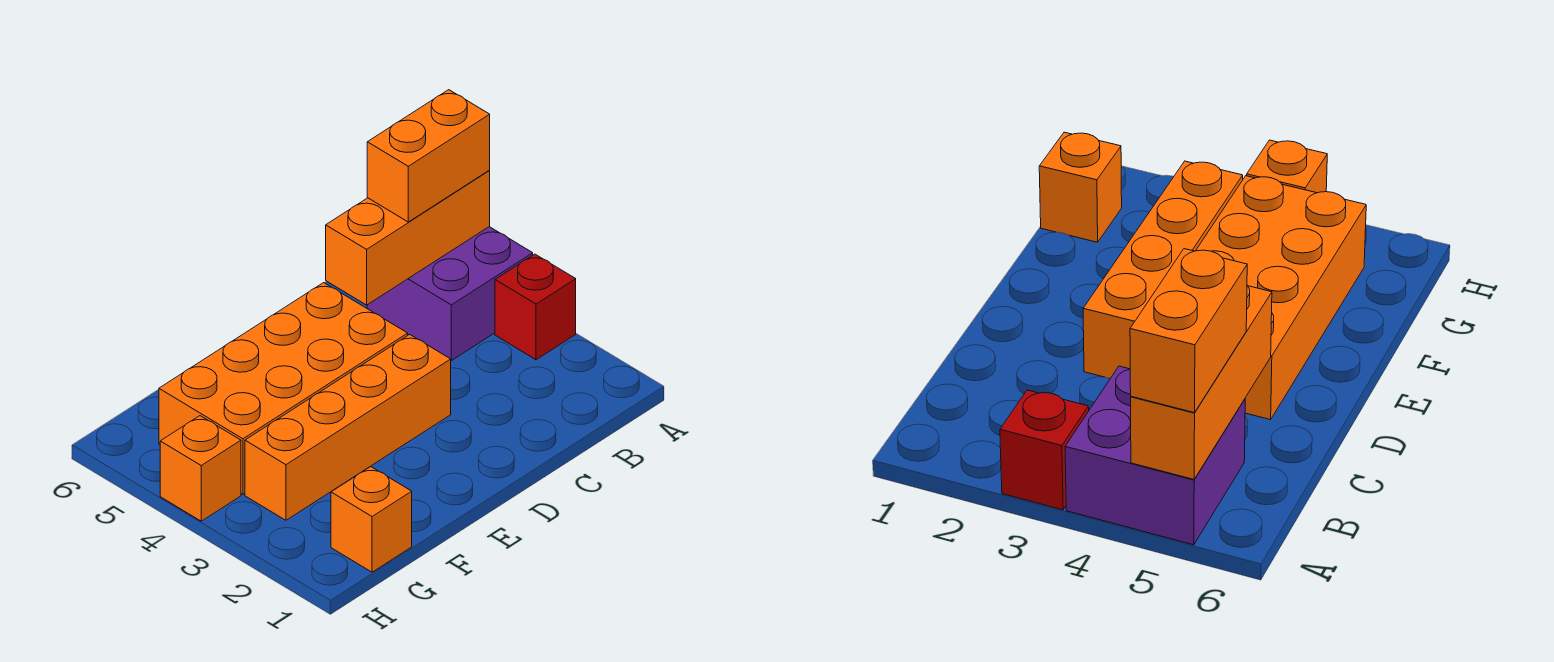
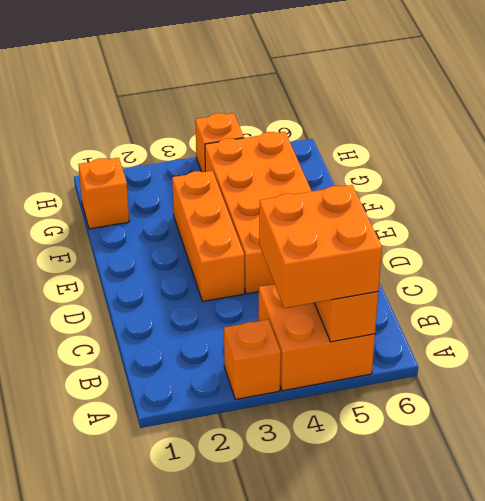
red brick A3 level 1 -> orange brick A3 level 1
purple brick A4:B5 level 1 -> orange brick A4:B5 level 1
orange brick A5:B5 level 3 -> orange brick A4:B5 level 3
orange brick D3:G3 level 1 -> orange brick D3:F3 level 1

